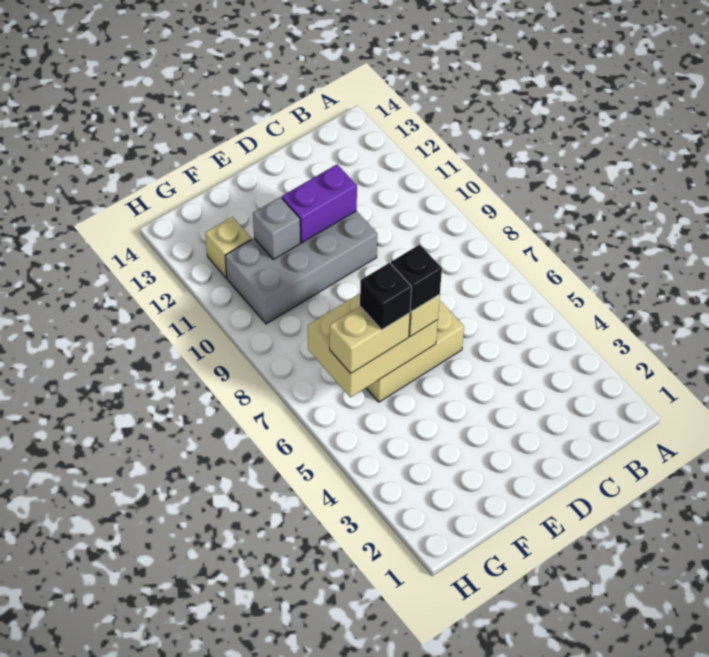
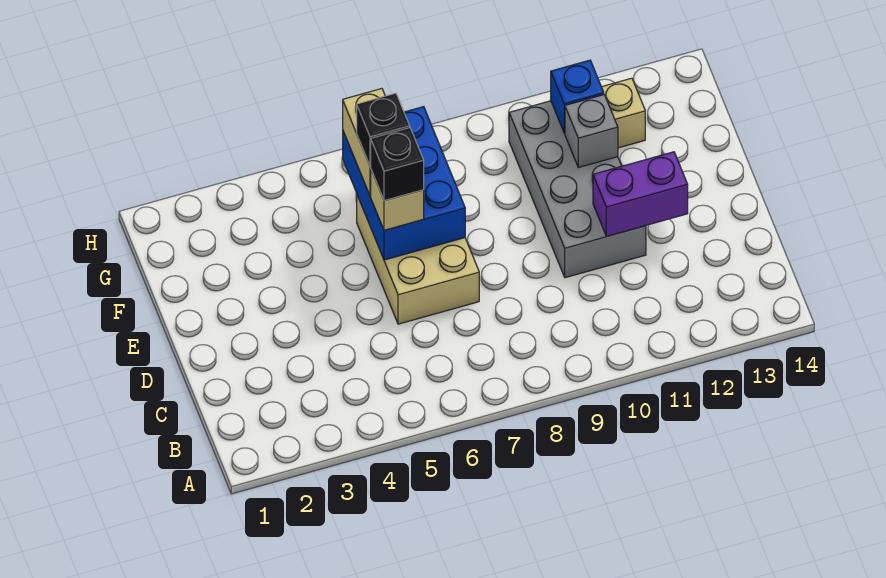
purple brick D11:E11 level 2 -> purple brick D11:D12 level 2
tan brick E6:G7 level 2 -> blue brick E6:G7 level 2
none -> blue brick G11 level 2

